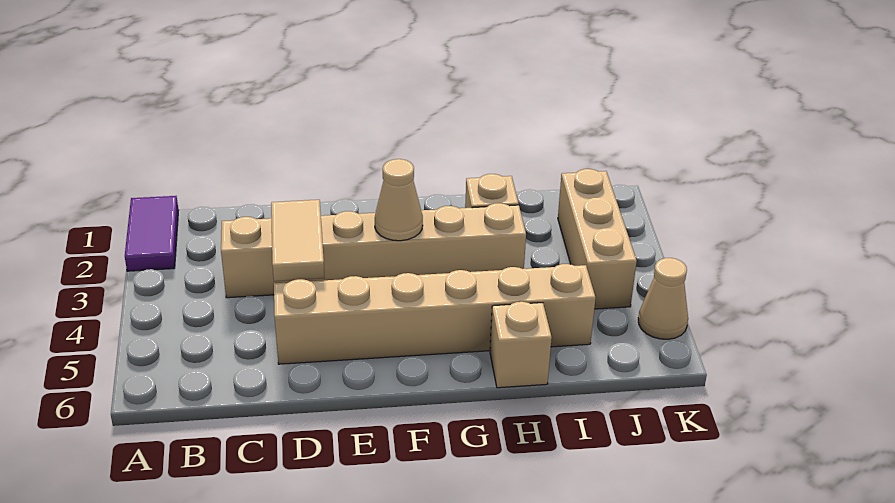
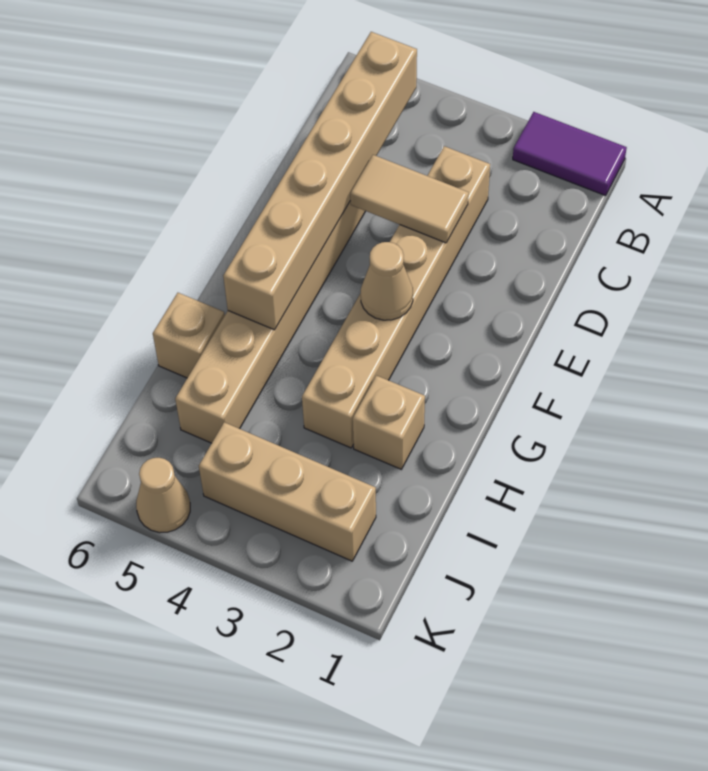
none -> tan brick B5:G5 level 2

